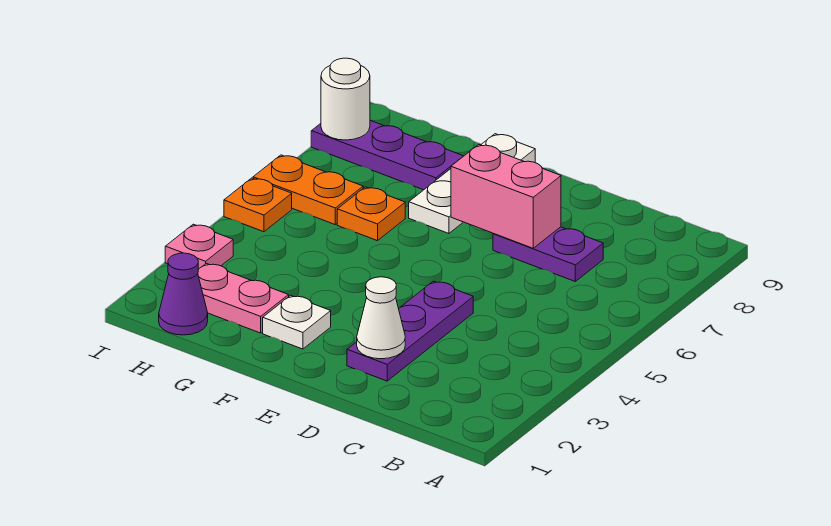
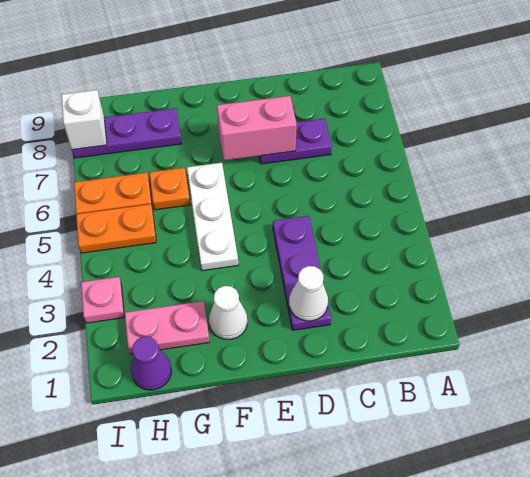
white plate F2 level 1 -> white cone F2 level 1
white plate F7:F9 level 1 -> white plate F4:F6 level 1
orange plate I5 level 1 -> orange plate H5:I5 level 1
white round brick I8 level 2 -> white brick I8 level 2

